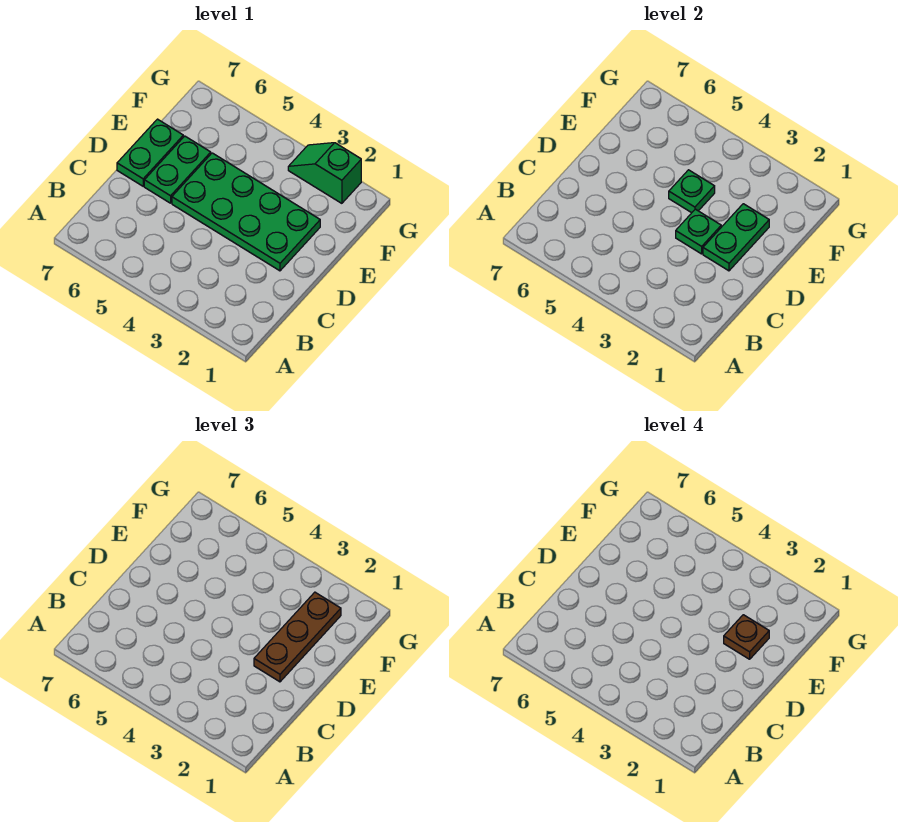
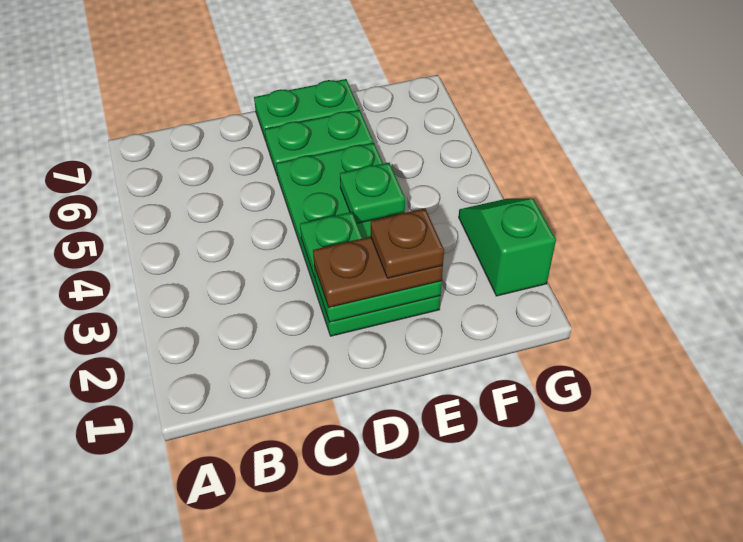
brown plate D2:F2 level 3 -> brown plate D2:E2 level 3

